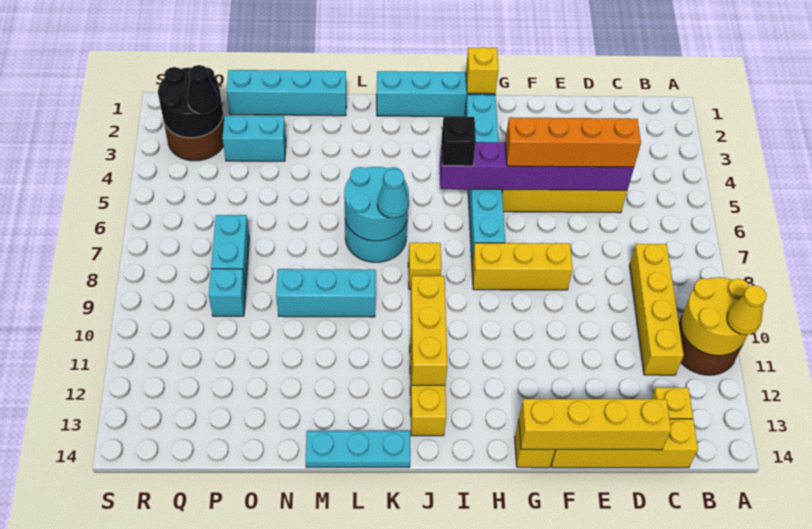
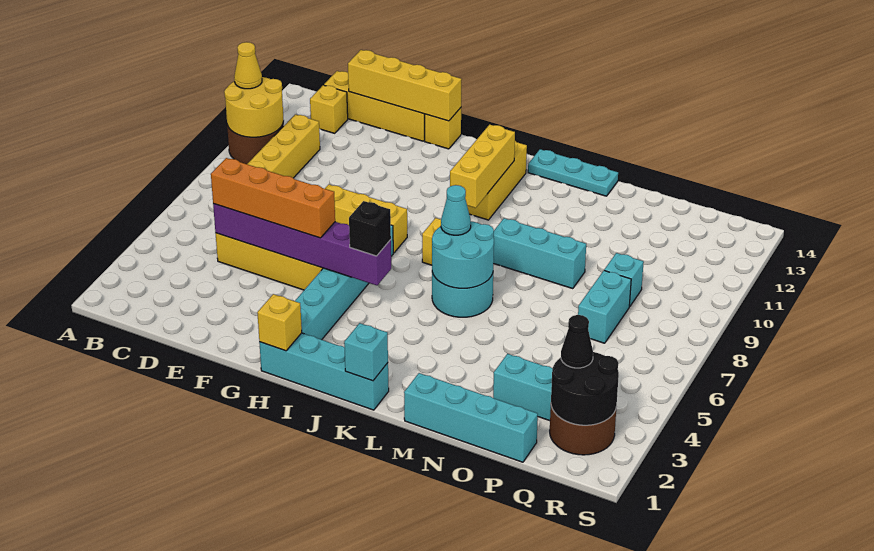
none -> cyan brick K1 level 2

